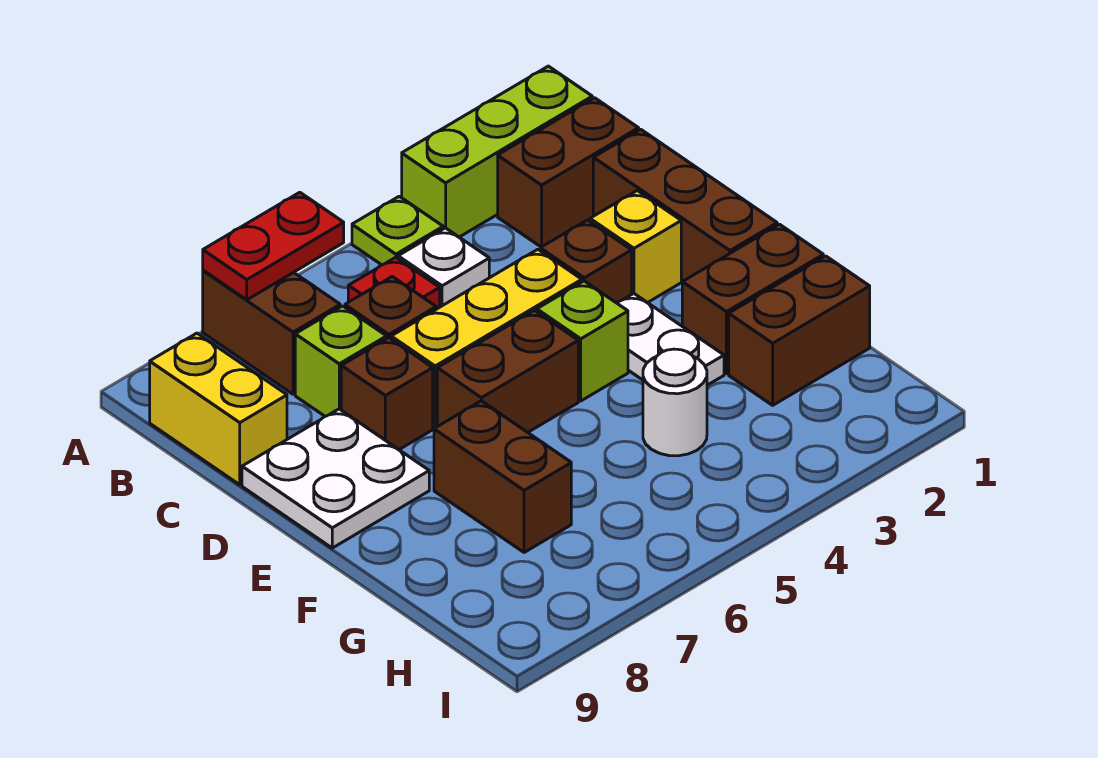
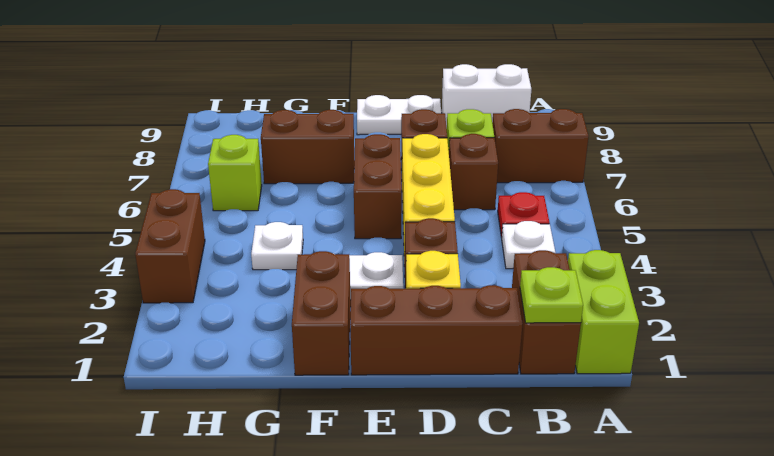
lime brick A1:A3 level 1 -> lime brick A1:A2 level 1
lime plate A4 level 1 -> lime plate B1 level 2
red plate A6:A7 level 2 -> none
yellow brick B9:C9 level 1 -> white brick B9:C9 level 1
white plate D8:E9 level 1 -> white plate D9:E9 level 1
lime brick E4 level 1 -> lime brick H6 level 1
brown brick G1:G2 level 1 -> brown brick I3:I4 level 1
white round brick G4 level 1 -> white plate G4 level 1

